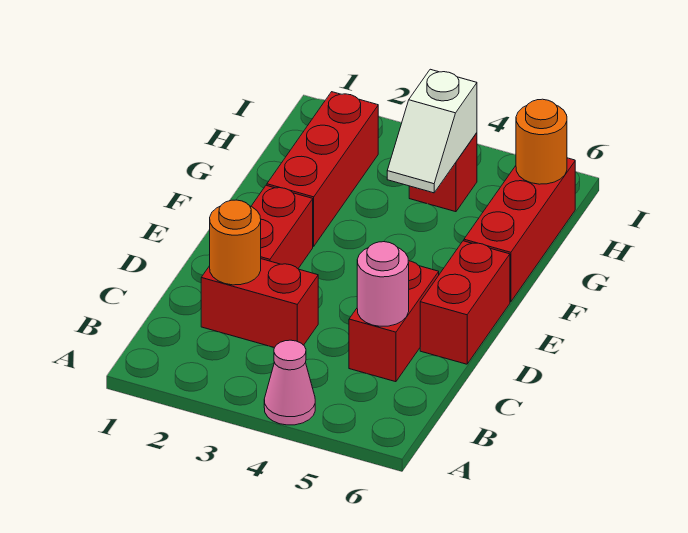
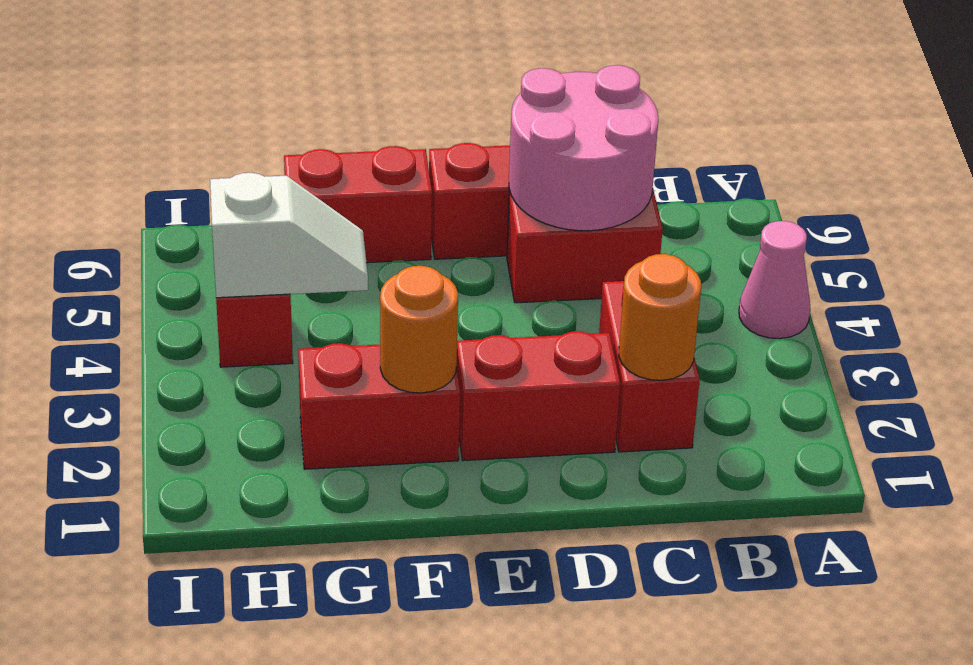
pink round brick C5 level 2 -> pink round brick C5:D6 level 2
red brick F2:H2 level 1 -> red brick F2:G2 level 1
red brick F6:H6 level 1 -> red brick F6:G6 level 1
orange round brick H6 level 2 -> orange round brick F2 level 2

